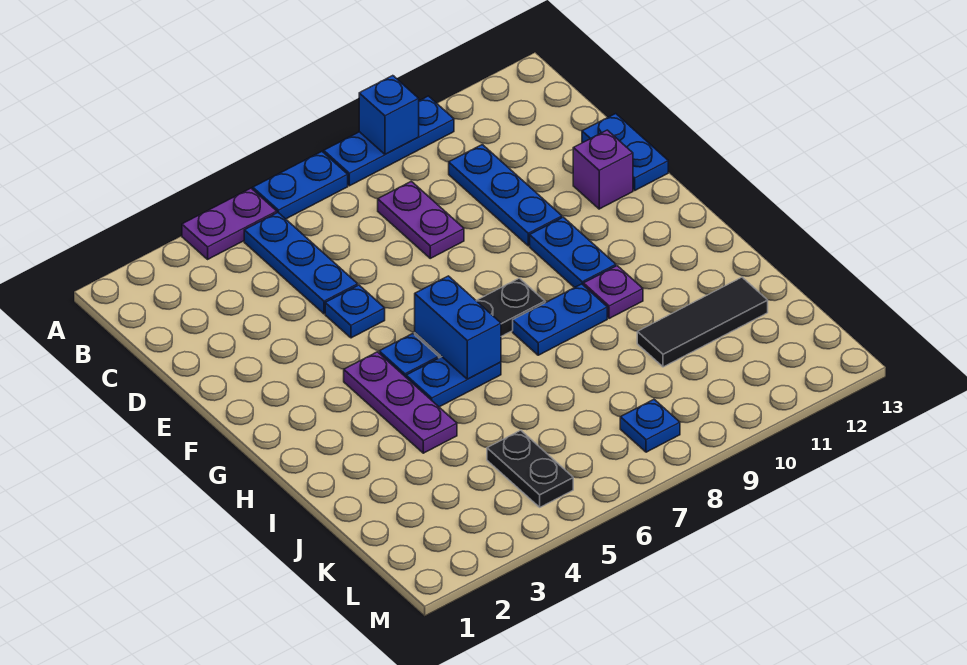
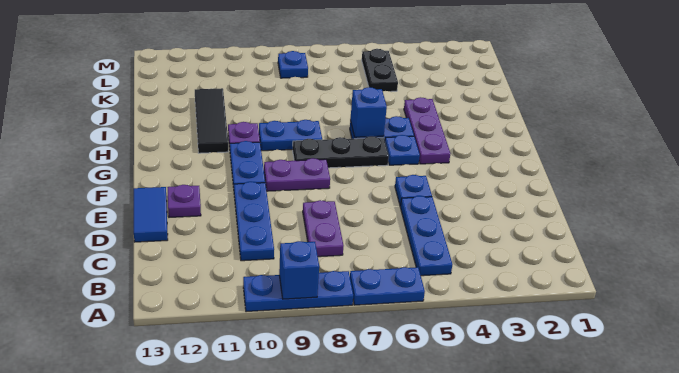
purple plate A4:A5 level 1 -> purple plate F8:F9 level 1
blue plate D13:E13 level 1 -> blue tile D13:E13 level 1
purple brick E12 level 1 -> purple plate E12 level 1
blue brick G6:H6 level 2 -> blue brick H6 level 2
black tile J10:J12 level 1 -> black tile H11:J11 level 1

